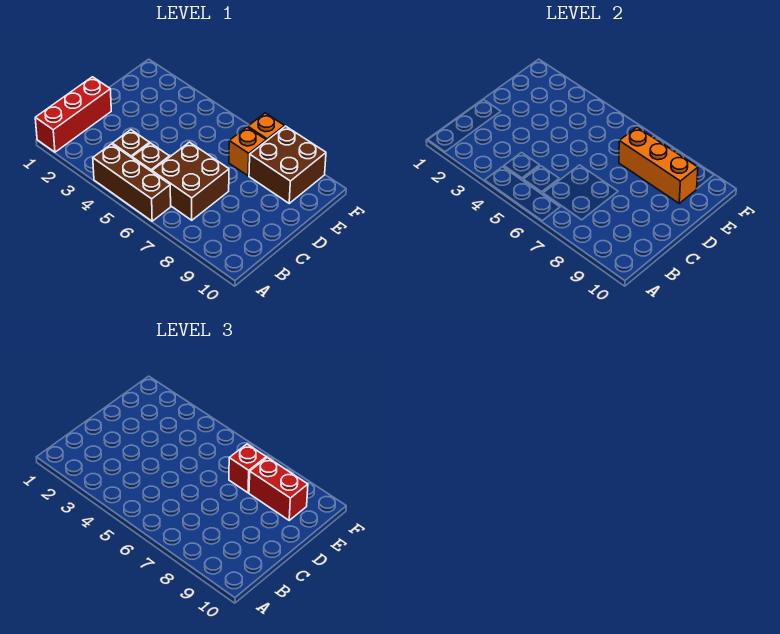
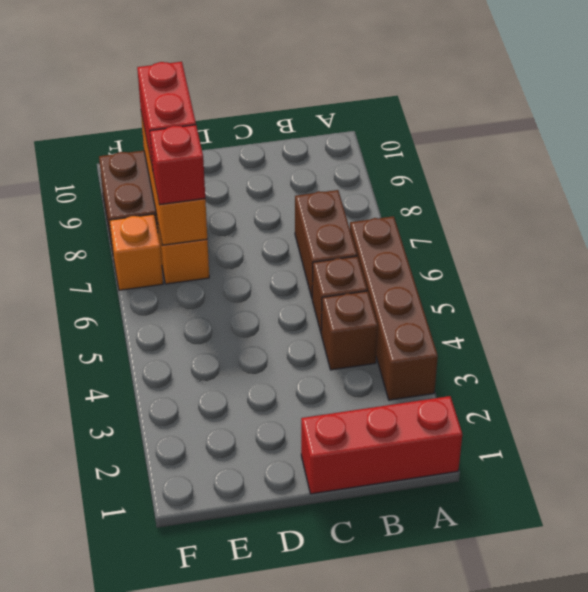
brown brick A4:A6 level 1 -> brown brick A3:A6 level 1
brown brick B6:C7 level 1 -> brown brick B6:B7 level 1

